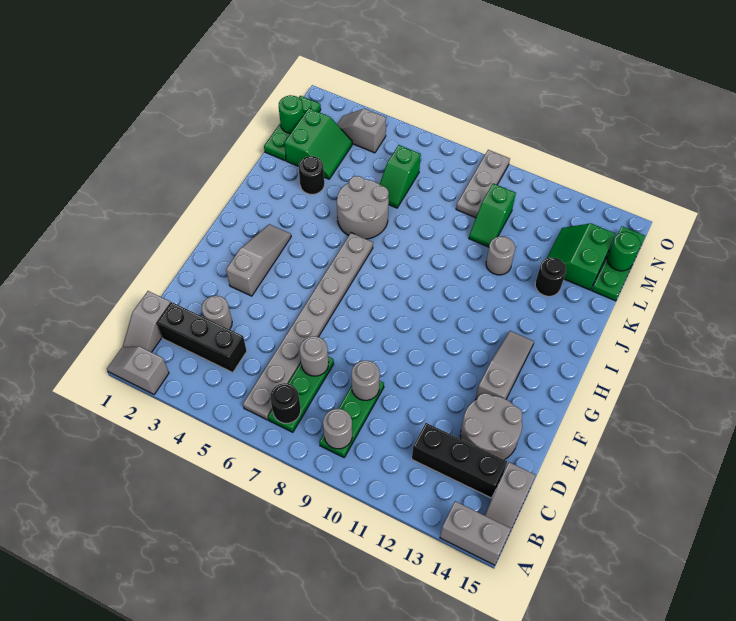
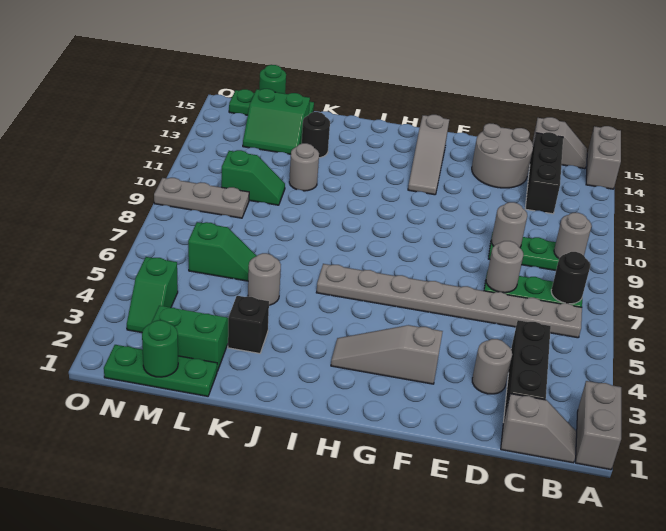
grey slope A1:A2 level 1 top 2 -> grey brick A1:A2 level 1
grey slope F13:H13 level 1 top F -> grey slope G12:G14 level 1 top 14
grey round brick J5:K6 level 1 -> grey round brick K5 level 1
black round brick K3 level 1 -> black brick K3 level 1
grey slope N3:N4 level 1 top 4 -> green slope N3:N4 level 1 top 4

